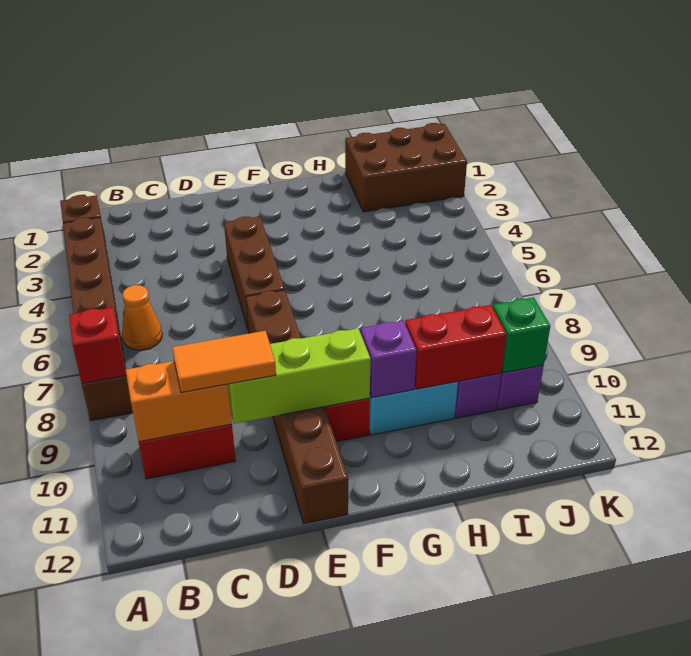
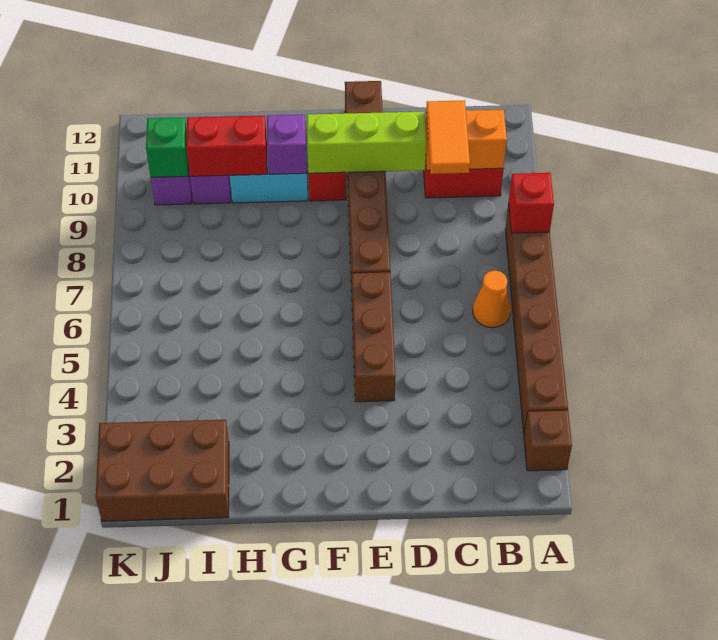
orange tile C10:D10 level 3 -> orange tile C9:C10 level 3

